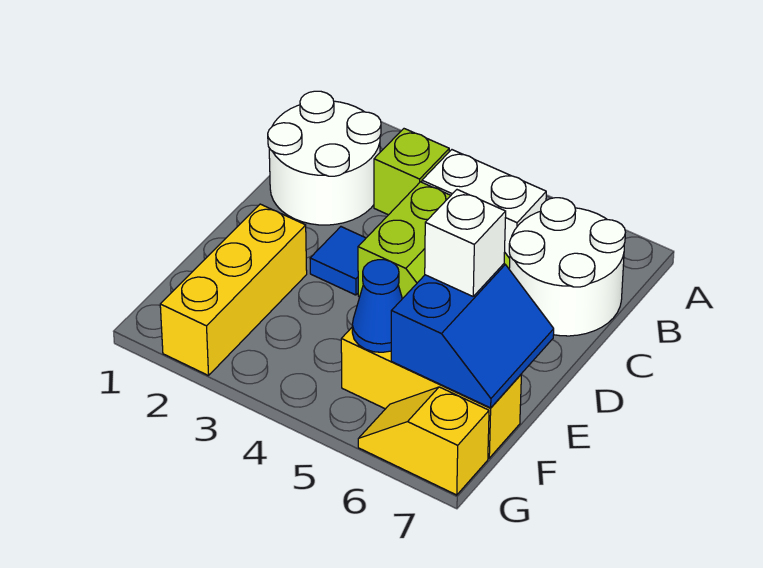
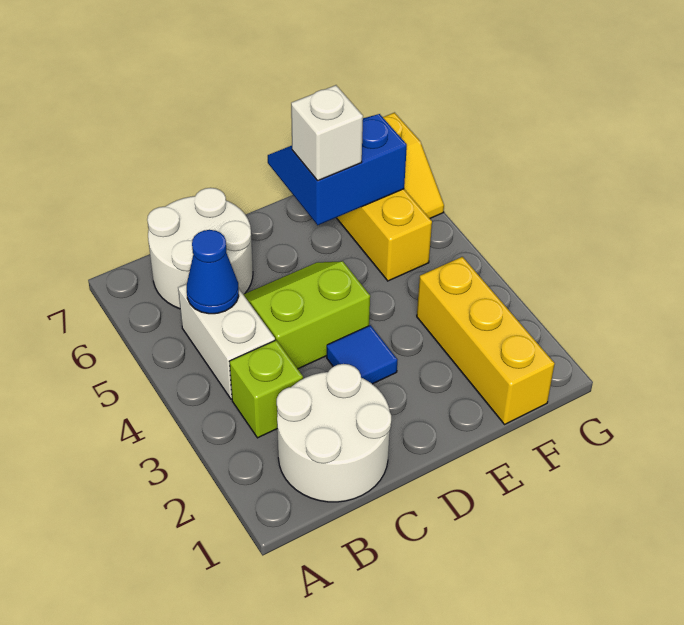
yellow brick E2:G2 level 1 -> yellow brick F1:F3 level 1
blue cone F5 level 2 -> blue cone B5 level 2

